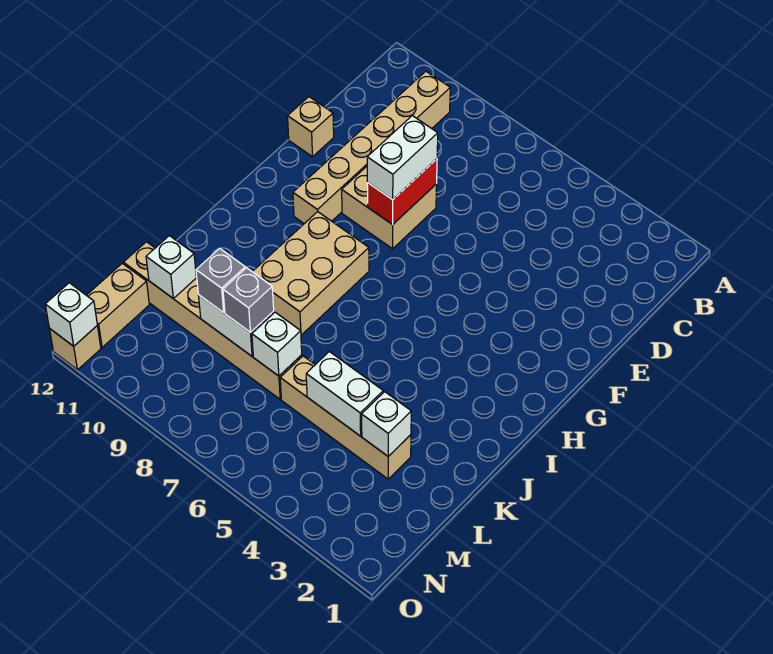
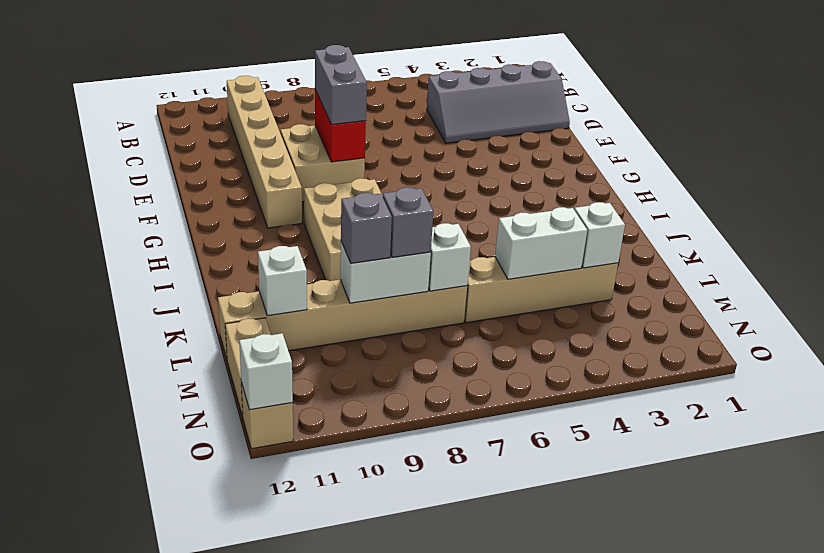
none -> grey slope C1:D4 level 1 top C
white brick E8:F8 level 3 -> grey brick E8:F8 level 3
tan brick E12 level 1 -> none

